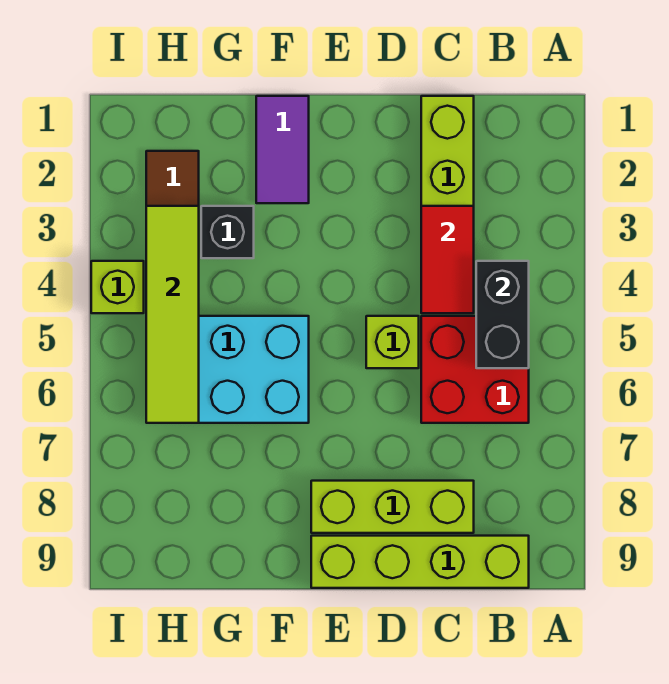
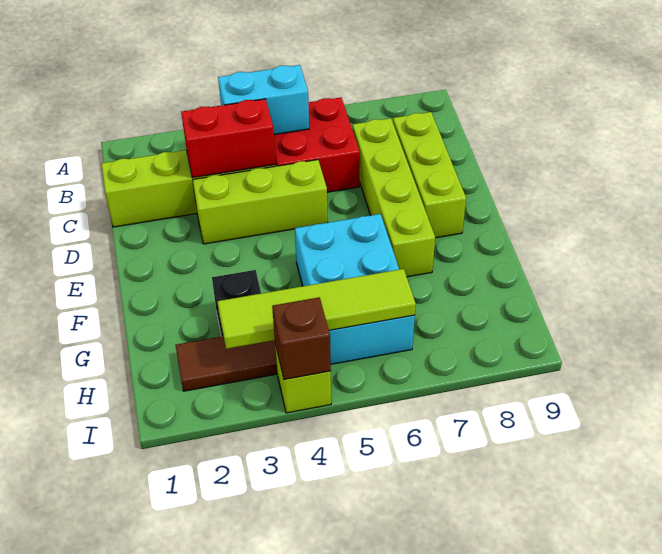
black brick B4:B5 level 2 -> cyan brick B4:B5 level 2
lime brick B9:E9 level 1 -> lime brick C7:F7 level 1
red tile C3:C4 level 2 -> red brick C3:C4 level 2
lime brick D5 level 1 -> lime brick D3:D5 level 1
purple tile F1:F2 level 1 -> none
none -> brown brick I4 level 2

